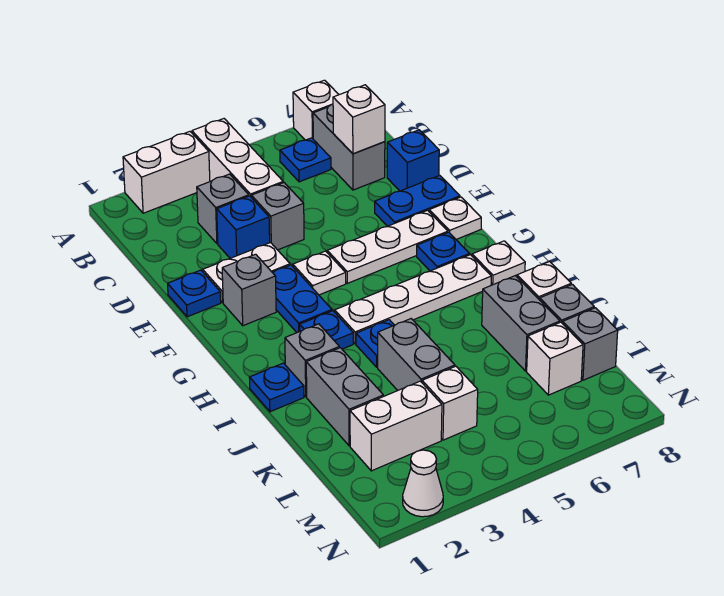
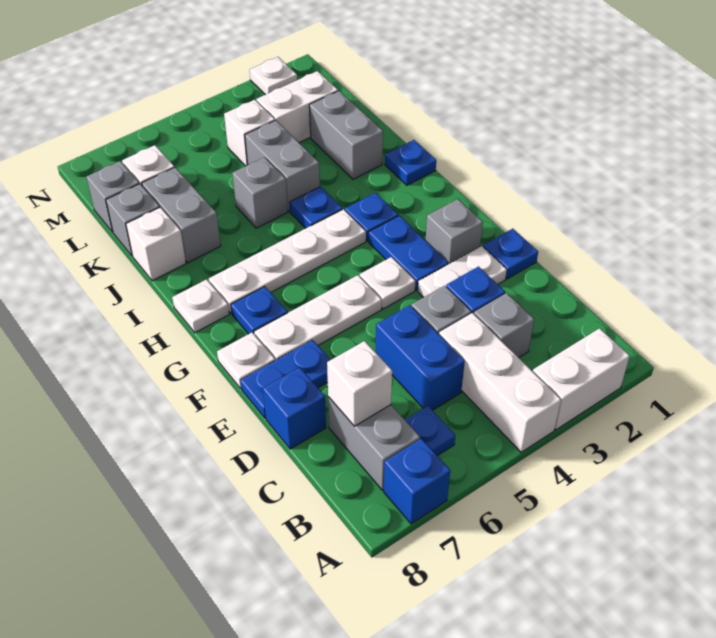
white brick A7 level 1 -> blue brick A7 level 1
none -> blue brick C5:D5 level 1
grey brick I2 level 1 -> grey brick J5 level 1
white cone N2 level 1 -> white plate N2 level 1

